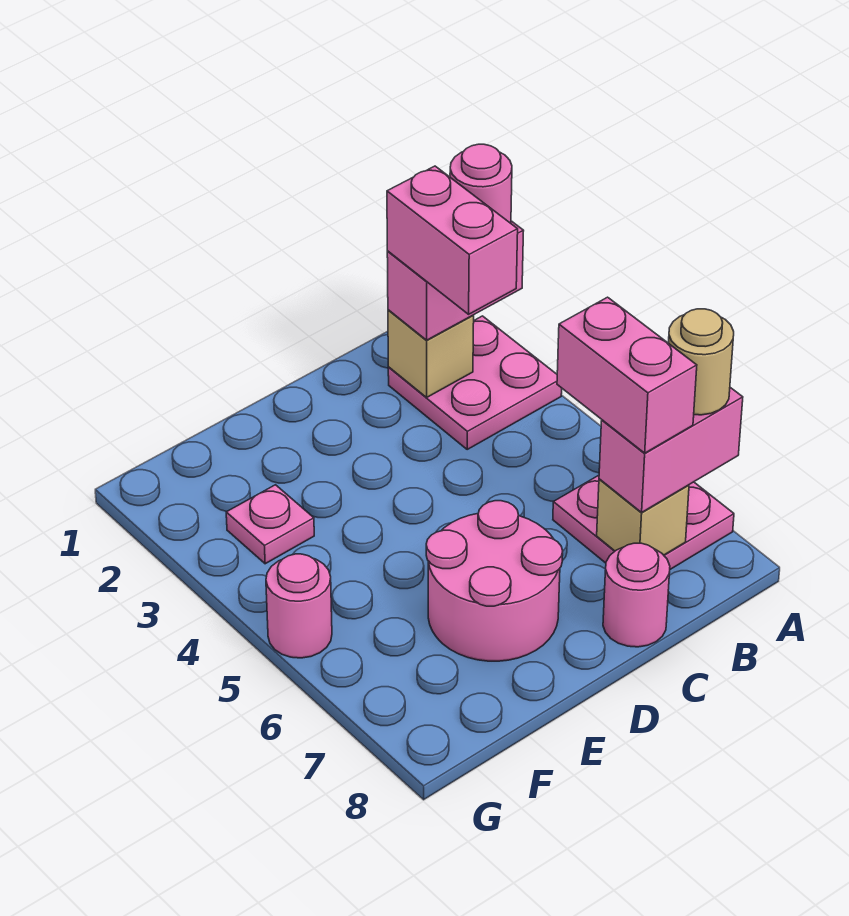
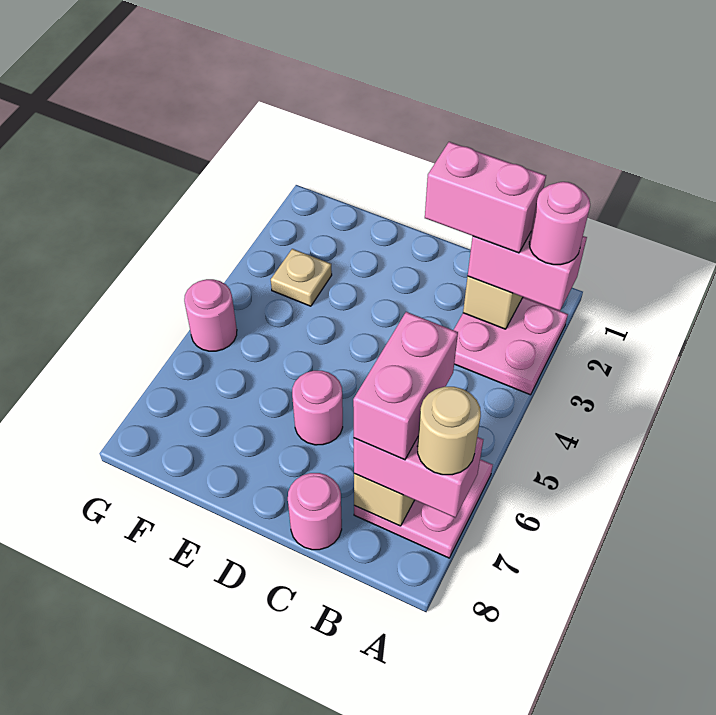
pink brick B2:B3 level 4 -> pink brick B2:C2 level 4
pink round brick D6:E7 level 1 -> pink round brick D6 level 1
pink plate F3 level 1 -> tan plate F3 level 1

